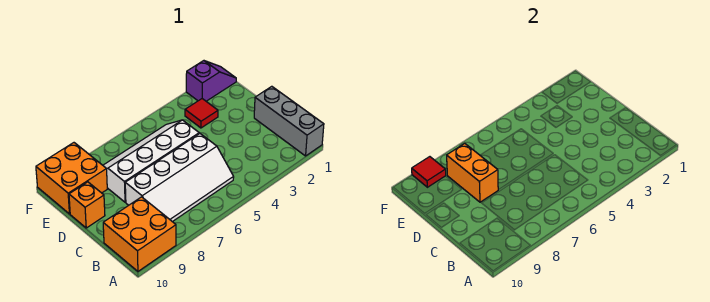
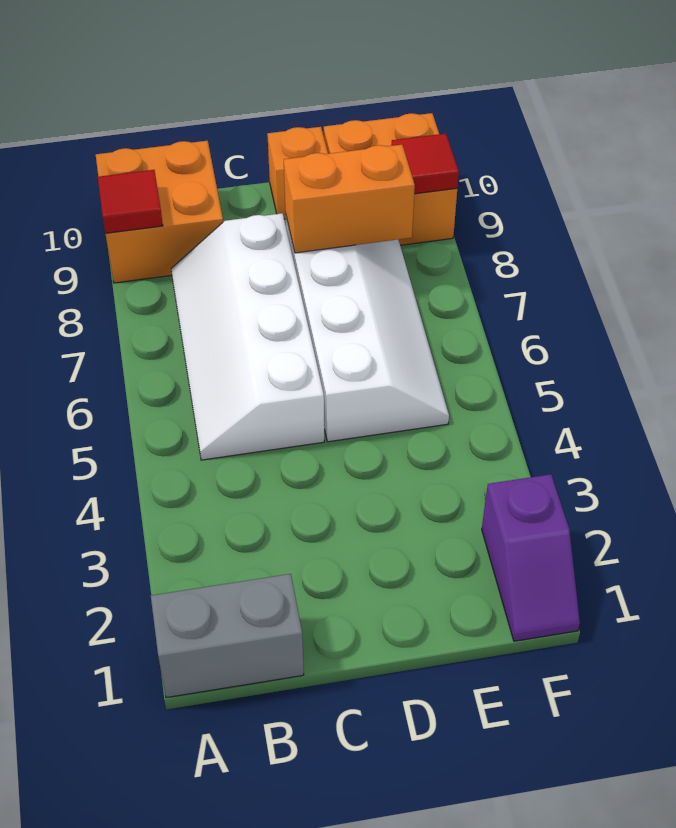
grey brick A1:C1 level 1 -> grey brick A1:B1 level 1
red tile E3 level 1 -> red tile A9 level 2

